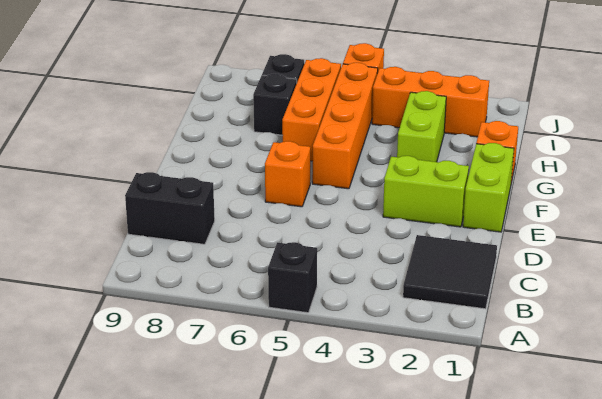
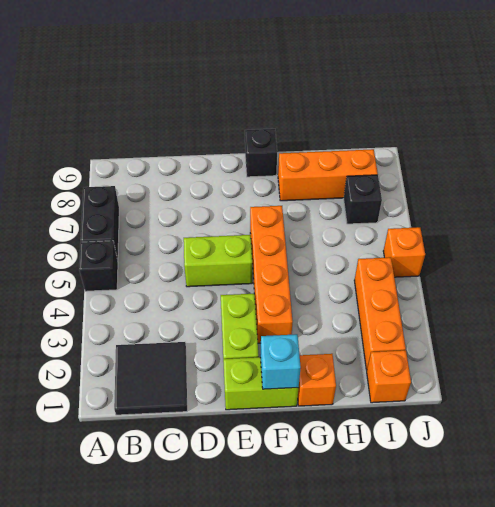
black brick C8:C9 level 1 -> black brick A6:A7 level 1
orange brick E6 level 1 -> orange brick I1 level 1
none -> cyan brick F1 level 2
orange brick F5:I5 level 1 -> orange brick F3:F6 level 1
lime brick G3:H3 level 1 -> lime brick D5:E5 level 1
orange brick G6:I6 level 1 -> orange brick G8:I8 level 1
black brick H7 level 1 -> black brick F9 level 1

